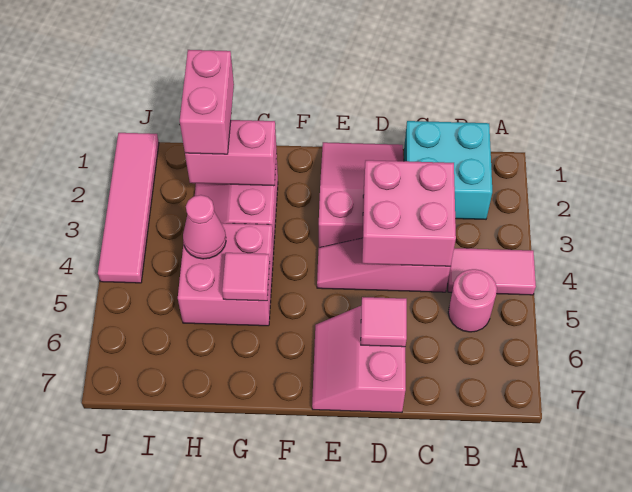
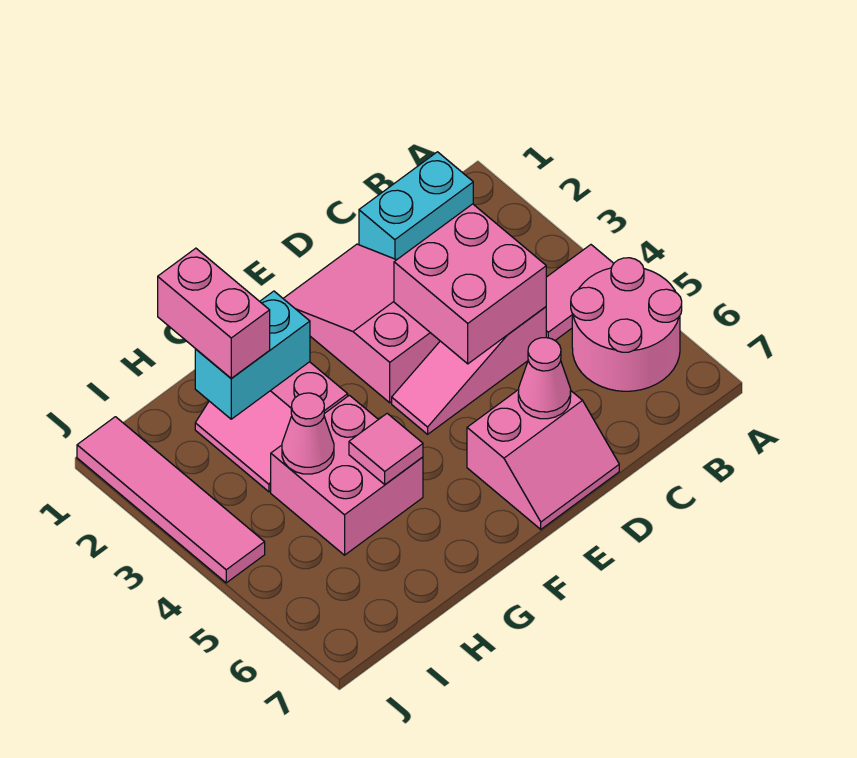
cyan brick B1:C2 level 1 -> cyan brick B1:C1 level 1
pink round brick B5 level 1 -> pink round brick A5:B6 level 1
pink slope D6:E7 level 1 top D -> pink slope D6:E7 level 1 top 6
pink tile D6 level 2 -> pink cone D6 level 2
pink brick G2:H2 level 2 -> cyan brick G2:H2 level 2

